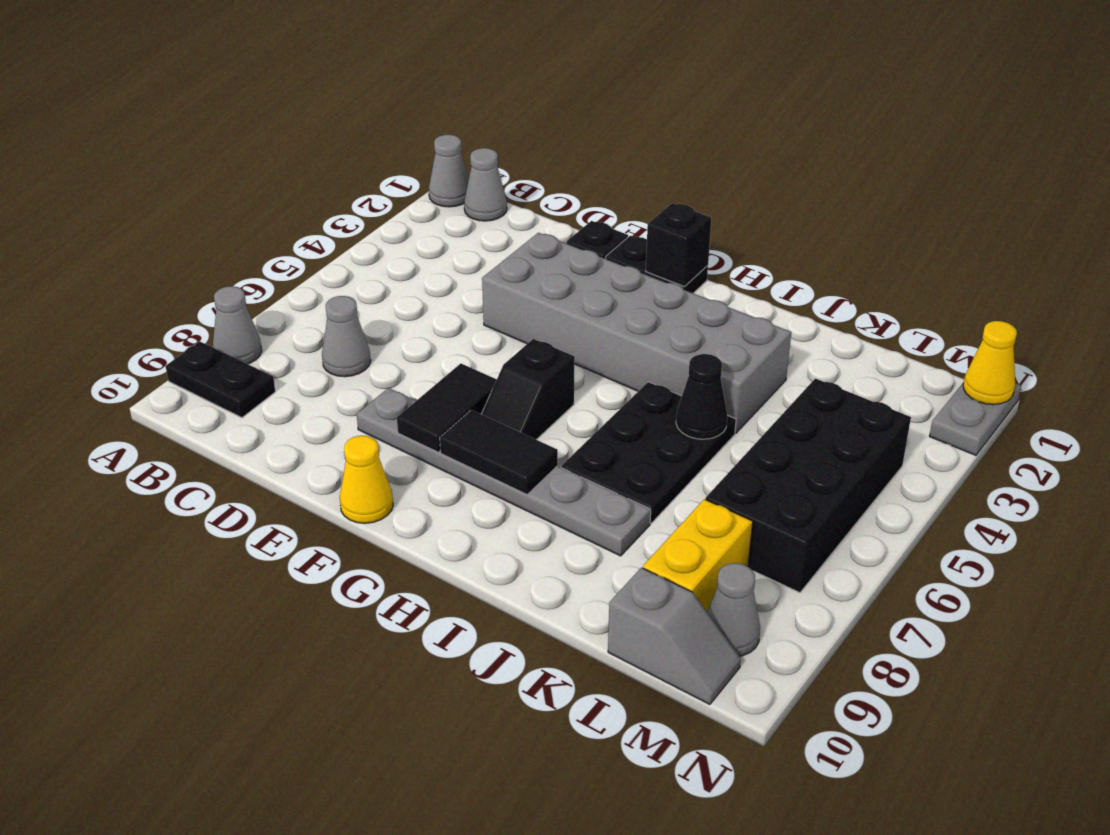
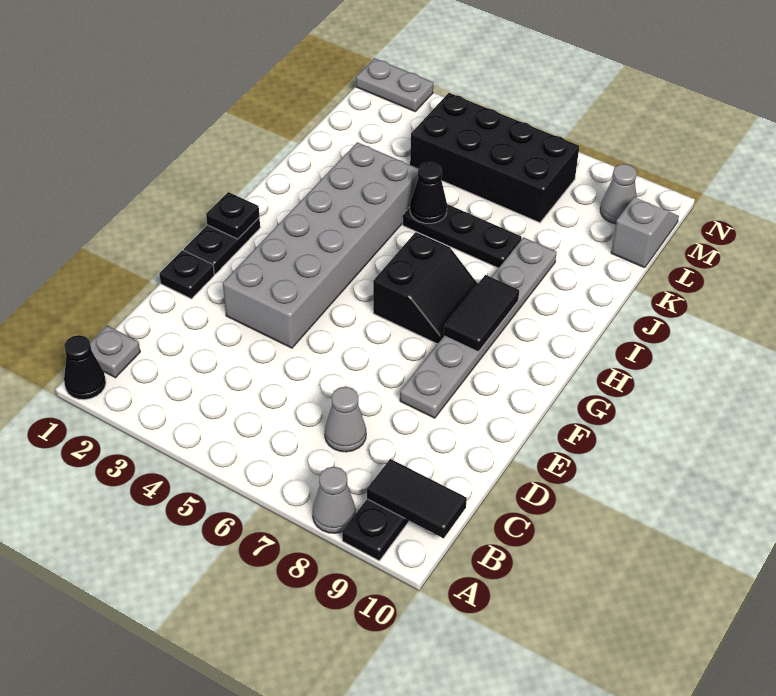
grey cone A1 level 1 -> black cone A1 level 1
grey cone B1 level 1 -> grey plate B1 level 1
black tile F7:F8 level 2 -> black tile B9:B10 level 2
yellow cone F10 level 1 -> none
black brick G1 level 2 -> black plate G1 level 2
black slope G6:G7 level 1 top 6 -> black slope G6:H7 level 1 top 6
black plate I5:J7 level 1 -> black plate J5:J7 level 1
yellow brick L8:L9 level 1 -> none
yellow cone N1 level 2 -> none

